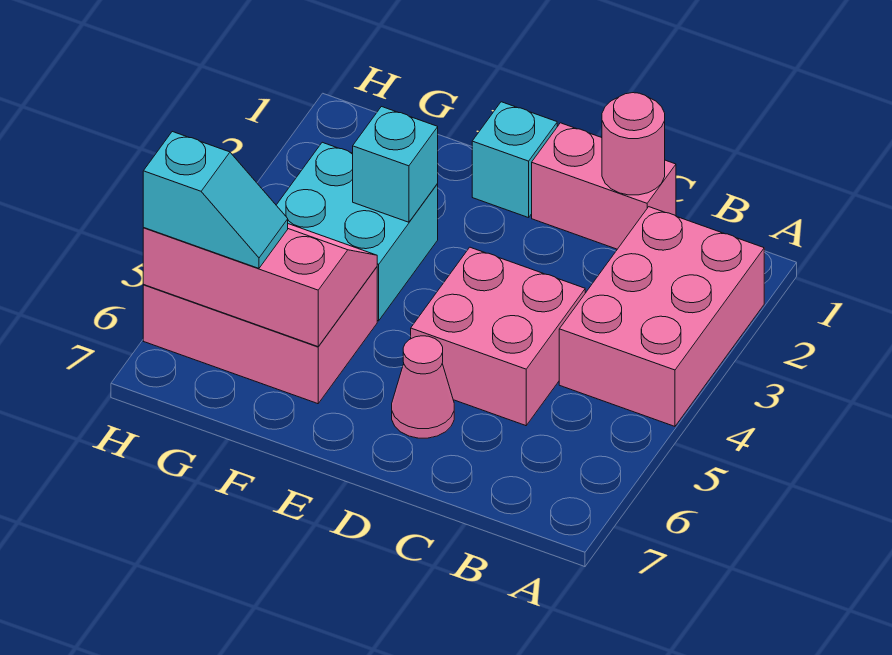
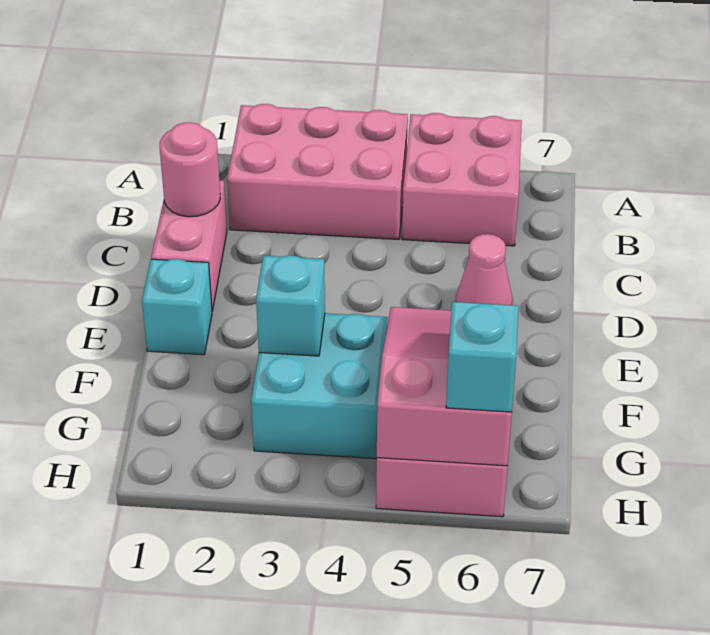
pink brick C4:D5 level 1 -> pink brick A5:B6 level 1
pink slope F5:H6 level 2 top 6 -> pink slope F5:H6 level 2 top H

